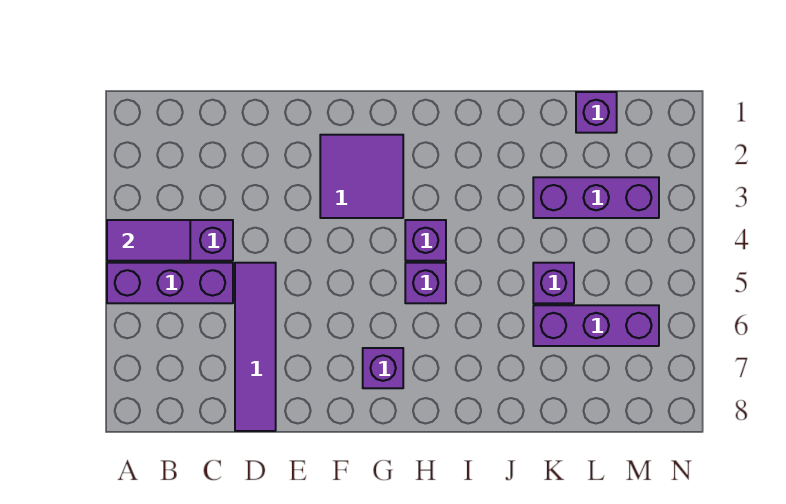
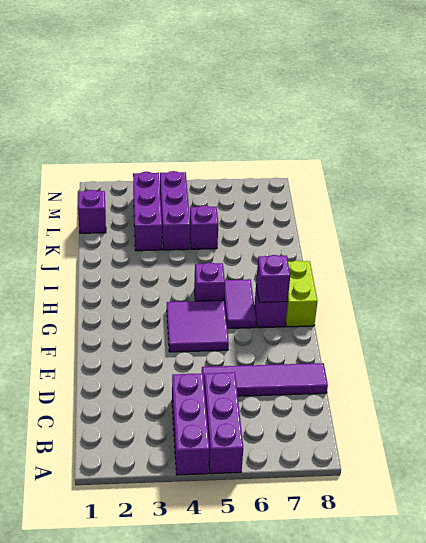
purple tile A4:B4 level 2 -> purple tile G6:H6 level 1
purple tile F2:G3 level 1 -> purple tile F4:G5 level 1
none -> lime brick G8:H8 level 1
purple brick H4 level 1 -> purple brick G7 level 2
purple brick K6:M6 level 1 -> purple brick K4:M4 level 1

